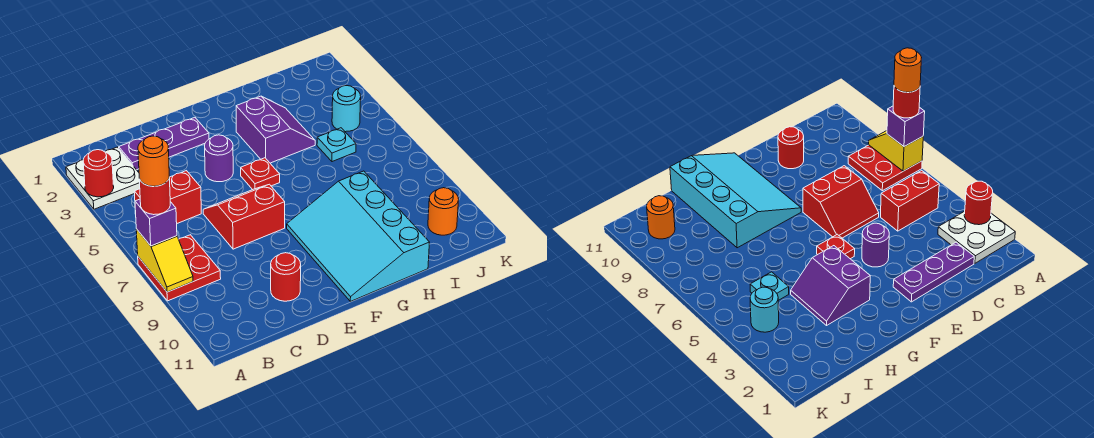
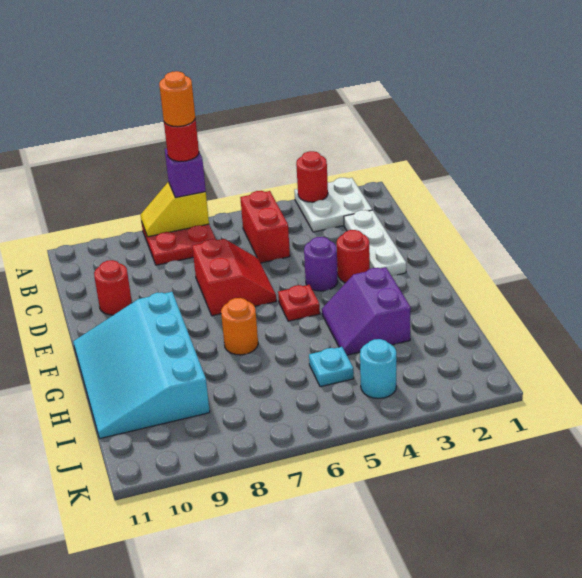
purple plate C2:E2 level 1 -> white plate C2:E2 level 1
none -> red round brick E3 level 1
cyan slope F8:H11 level 1 top H -> cyan slope F9:I11 level 1 top 9
purple slope G3:H4 level 1 top G -> purple slope G3:H4 level 1 top 3
orange round brick J10 level 1 -> orange round brick G7 level 1

